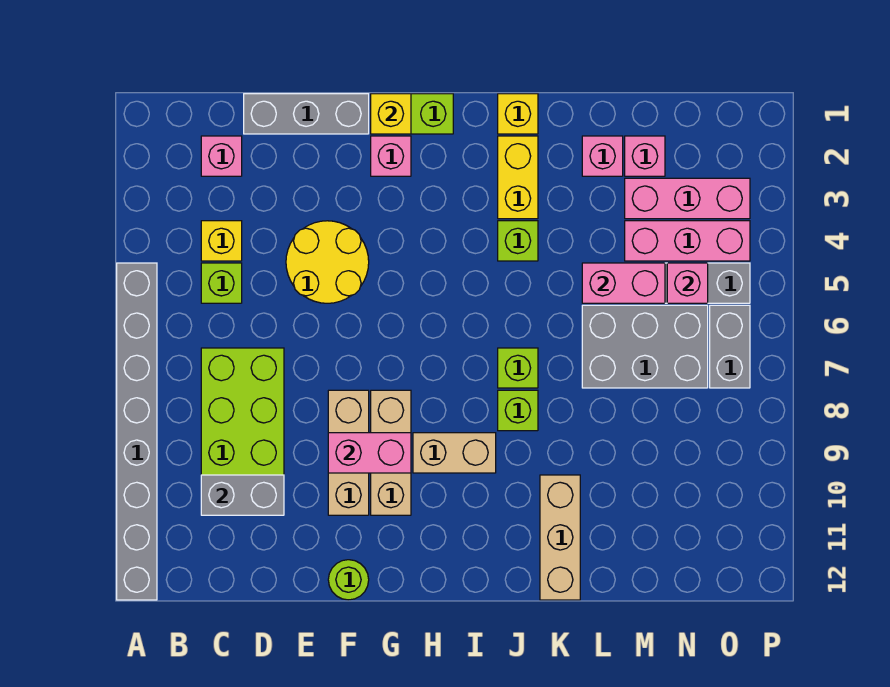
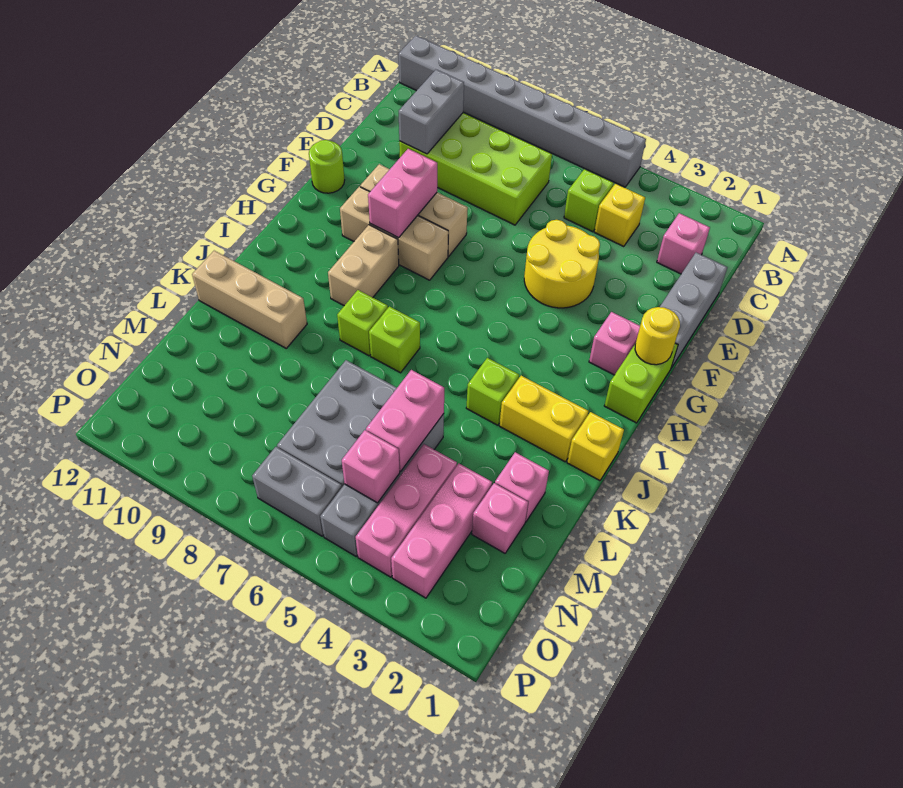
yellow brick G1 level 2 -> yellow round brick G1 level 2

